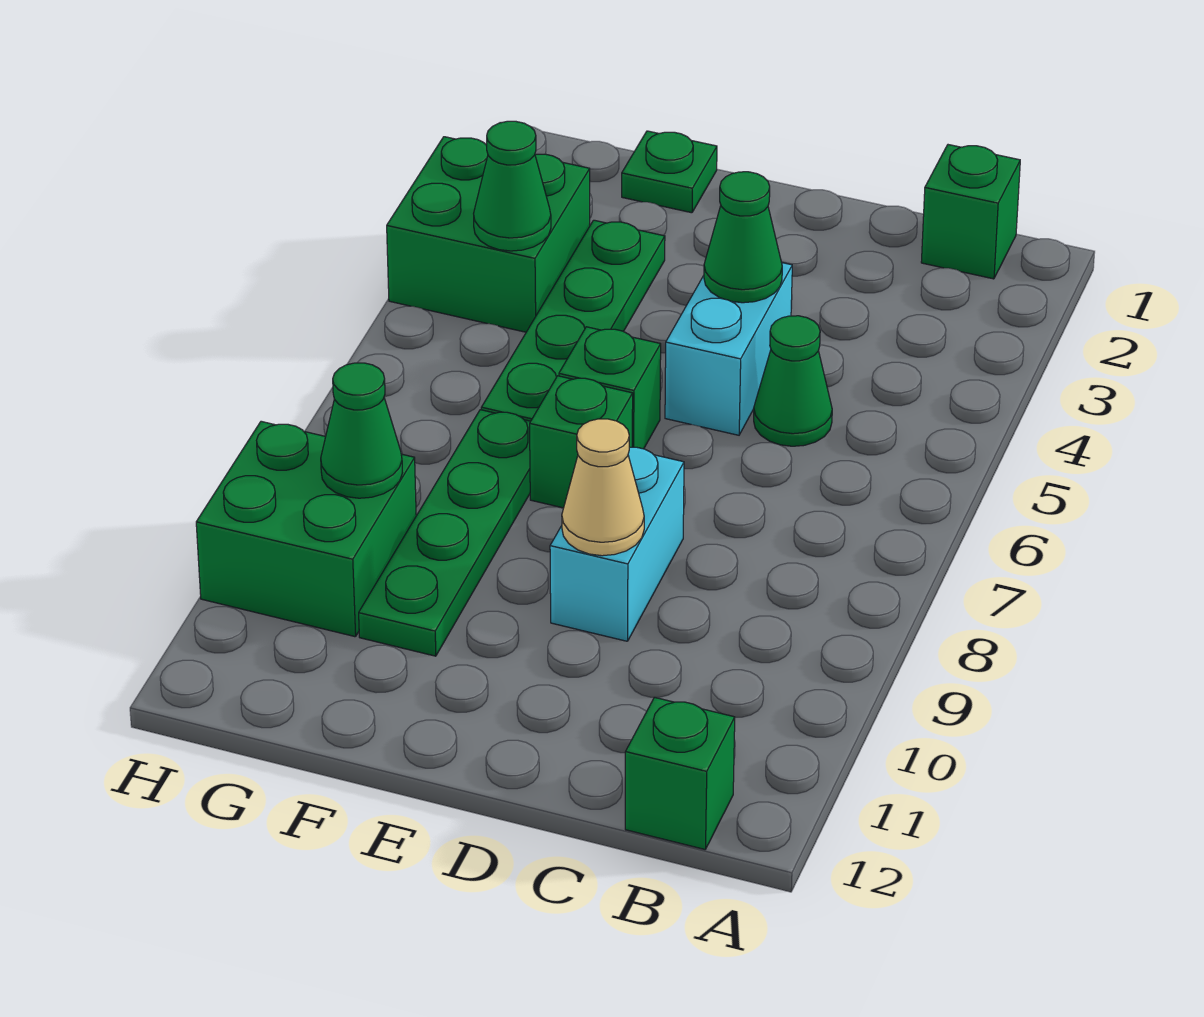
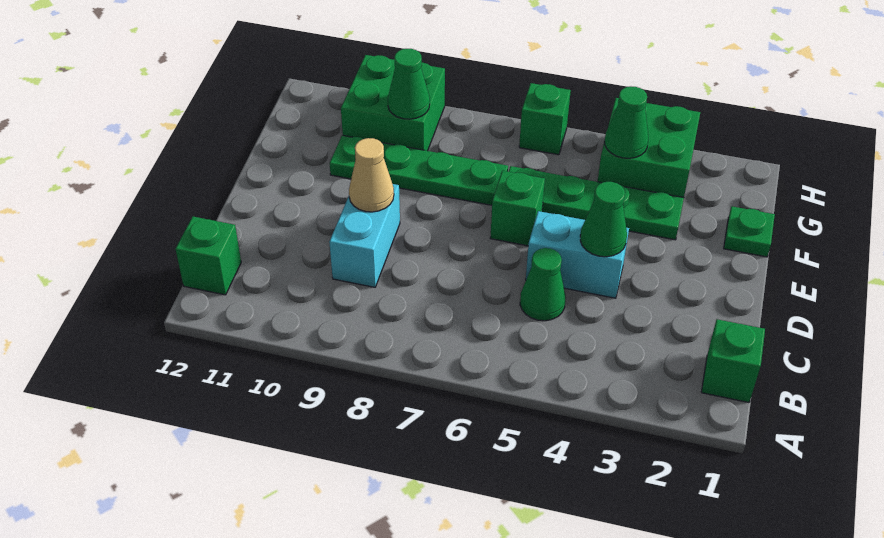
cyan brick D8:D9 level 1 -> cyan brick C9:D9 level 1
green brick E7 level 1 -> green brick H6 level 1

